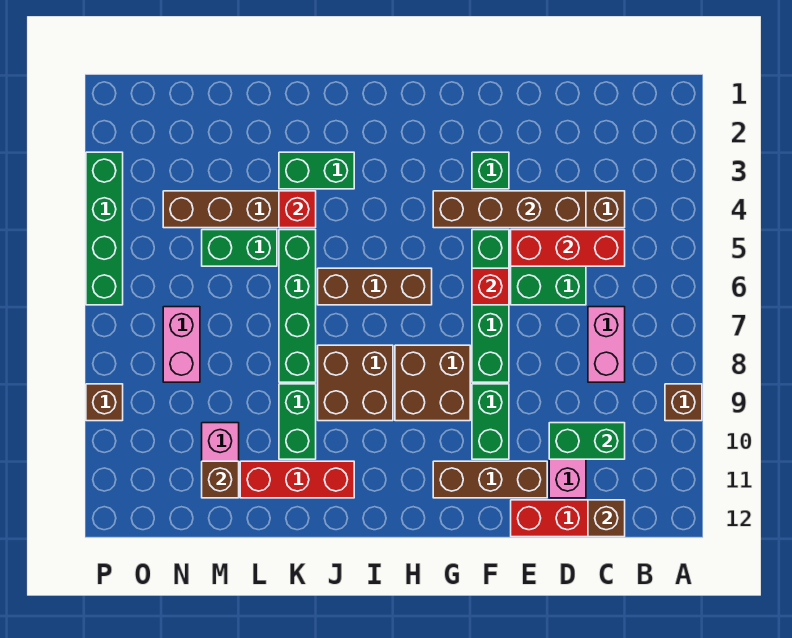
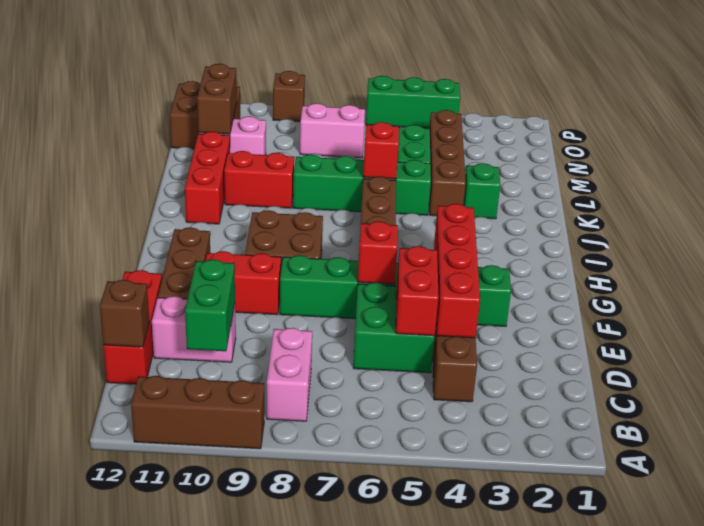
brown brick A9 level 1 -> brown brick A9:A11 level 1
red brick C5:E5 level 2 -> red brick D5:E5 level 2
pink brick C7:C8 level 1 -> pink brick B8:C8 level 1
brown brick D4:G4 level 2 -> red brick D4:G4 level 2
green brick F9:F10 level 1 -> red brick F9:F10 level 1
brown brick I8:J9 level 1 -> brown brick N11:O12 level 1
green brick J3:K3 level 1 -> green brick K3 level 1
red brick K4 level 2 -> red brick K6 level 2
green brick K9:K10 level 1 -> red brick K9:K10 level 1
brown brick M11 level 2 -> brown brick M11:N11 level 2
green brick P3:P6 level 1 -> green brick P4:P6 level 1

